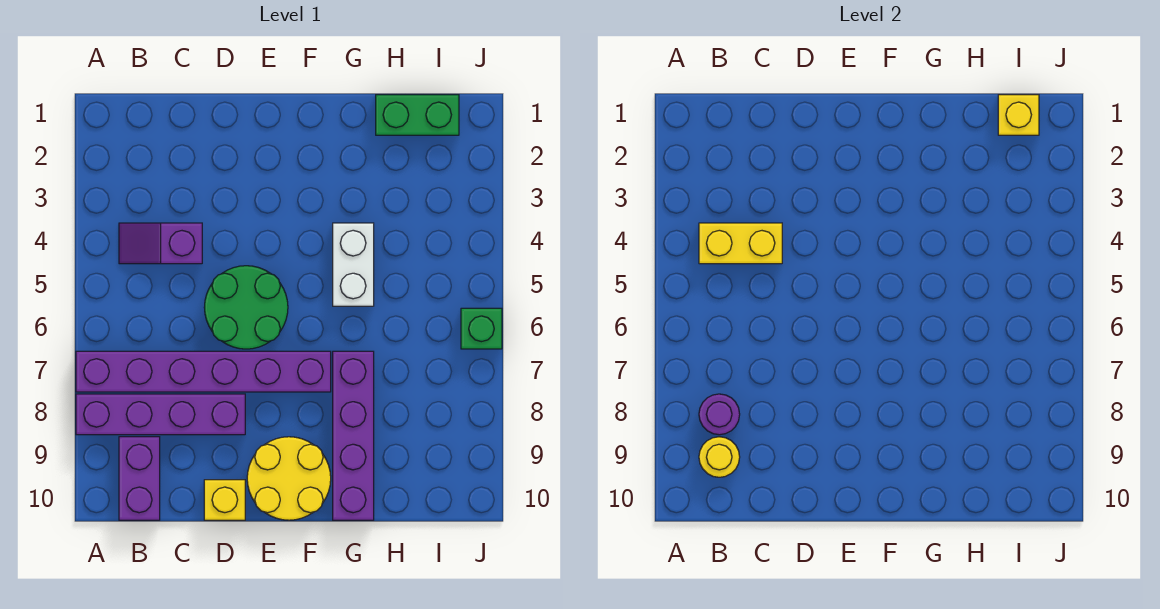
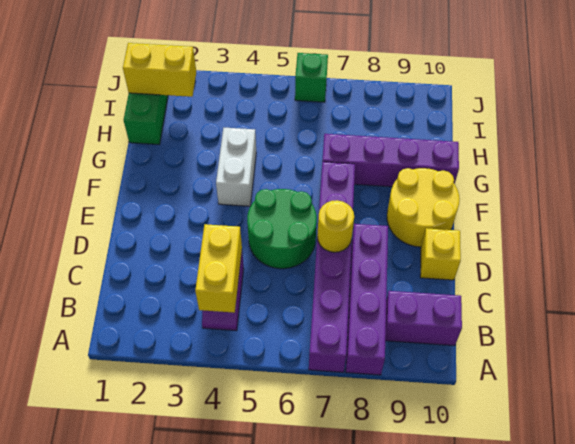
purple round brick B8 level 2 -> none
yellow round brick B9 level 2 -> yellow round brick D7 level 2
white brick G4:G5 level 1 -> white brick F4:G4 level 1
yellow brick I1 level 2 -> yellow brick I1:I2 level 2

